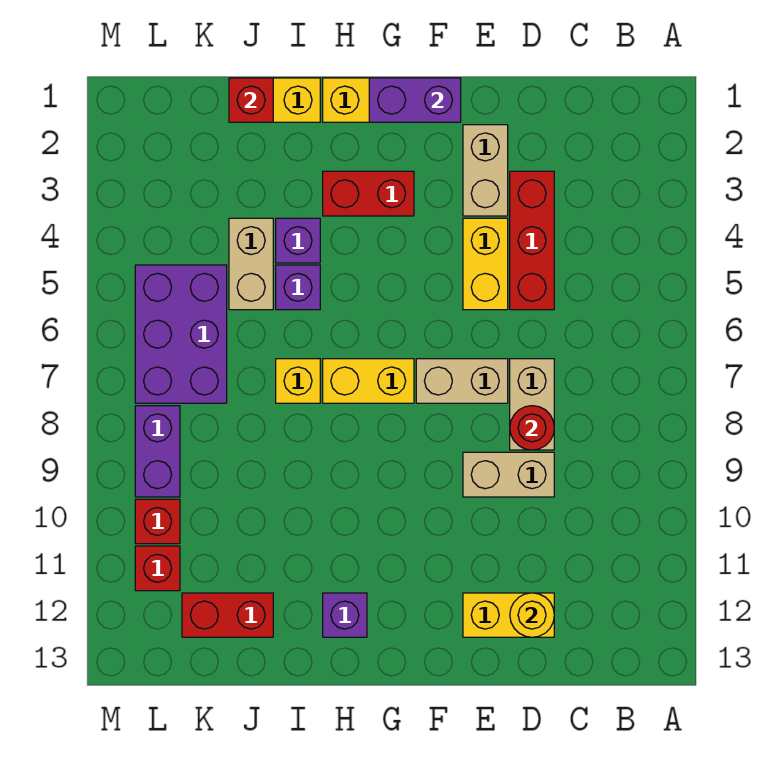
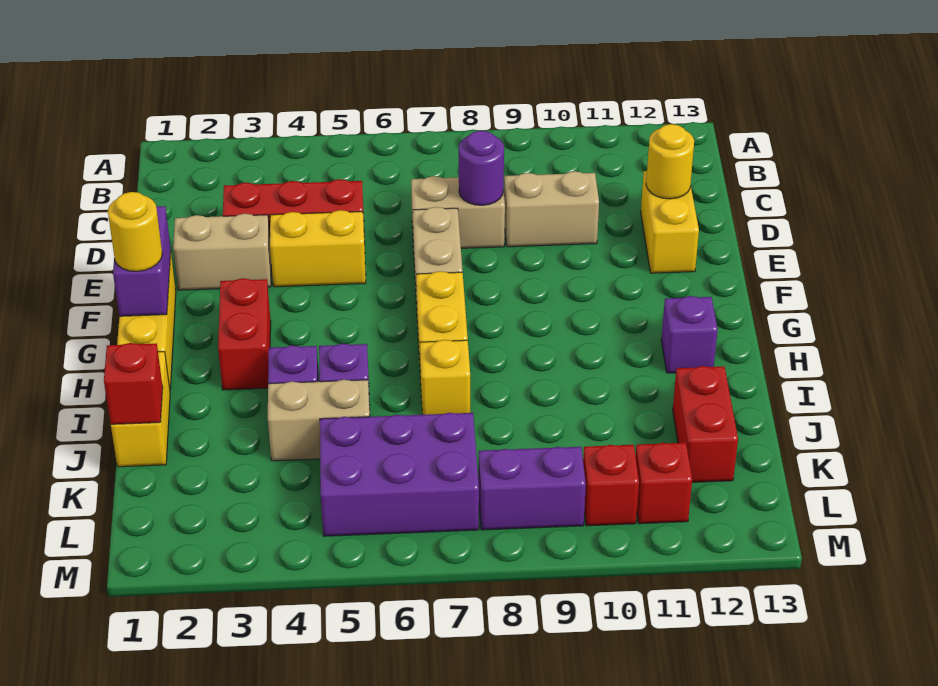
red round brick D8 level 2 -> purple round brick D8 level 2
tan brick D9:E9 level 1 -> tan brick D9:D10 level 1
none -> yellow round brick G1 level 3

